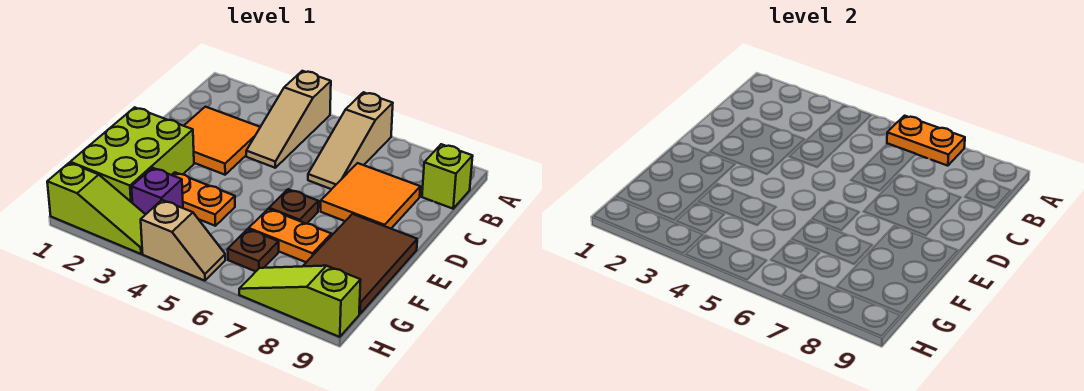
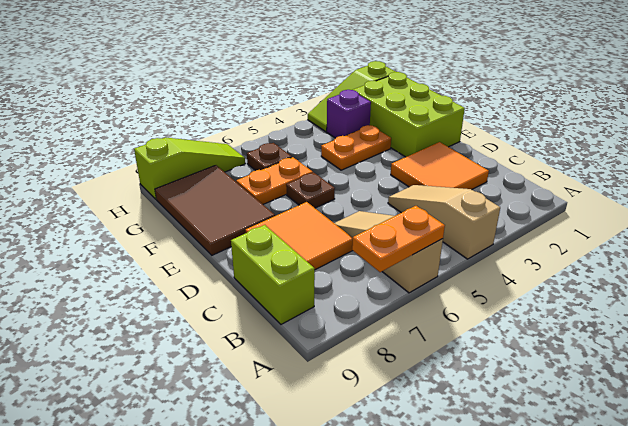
lime brick B9 level 1 -> lime brick B9:C9 level 1
tan slope H4:H5 level 1 top 4 -> none

